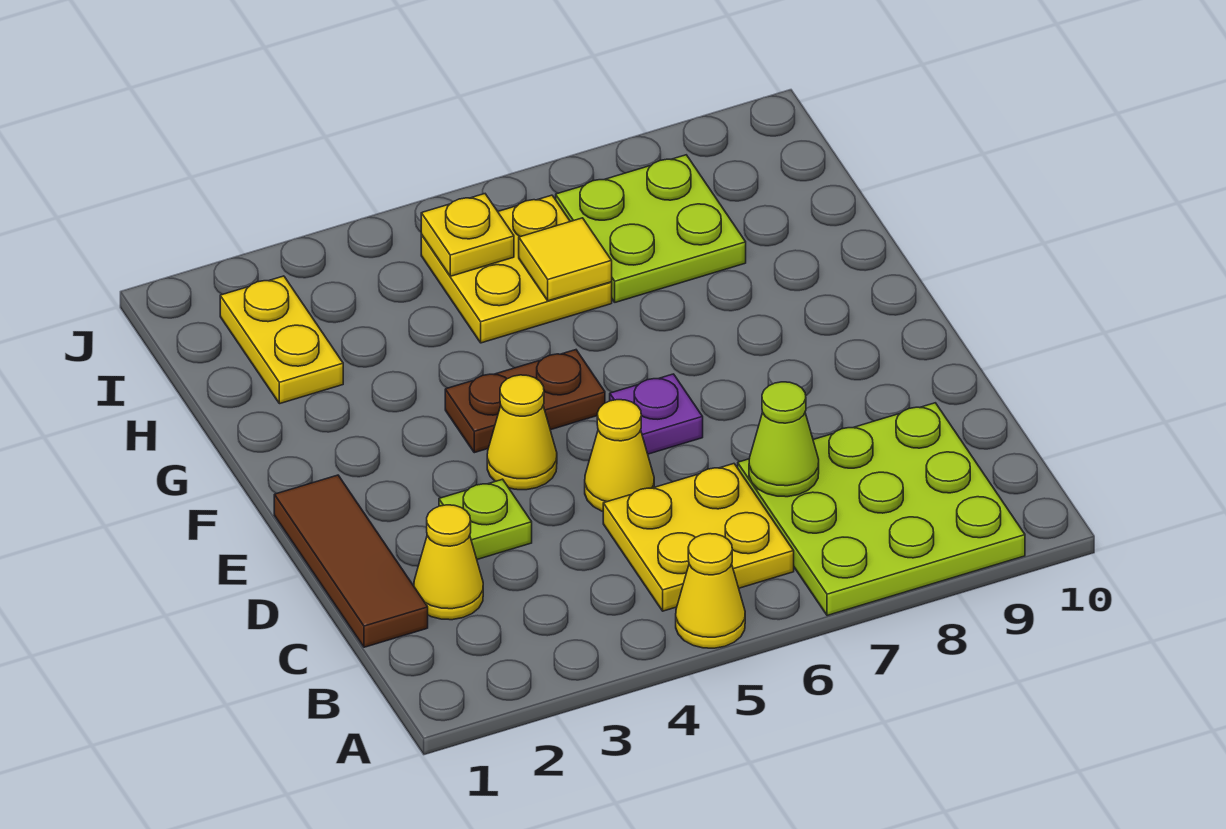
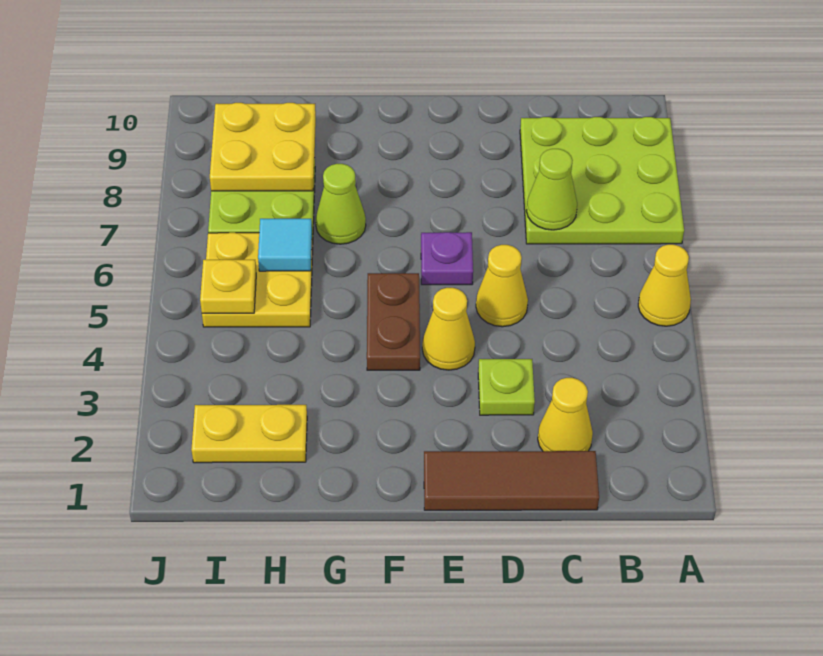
yellow plate B5:C6 level 1 -> yellow plate H8:I9 level 2
none -> lime cone G7 level 1
yellow tile H6 level 2 -> cyan tile H6 level 2

